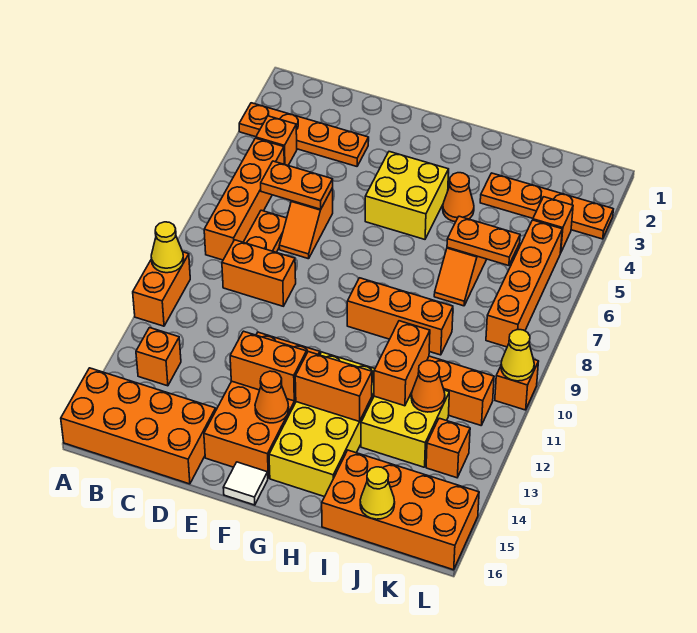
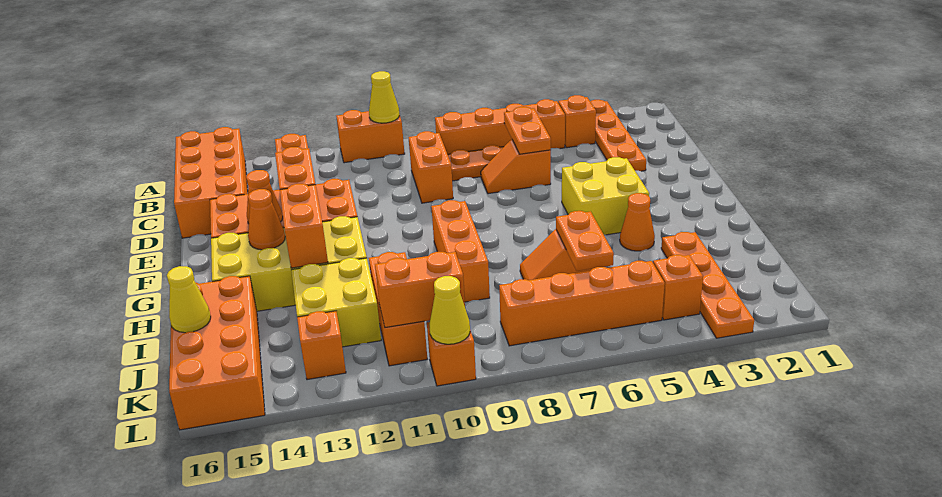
white tile F16 level 1 -> none
orange brick I11:I12 level 2 -> orange brick K10:K11 level 2
orange cone J12 level 2 -> orange cone G14 level 2

